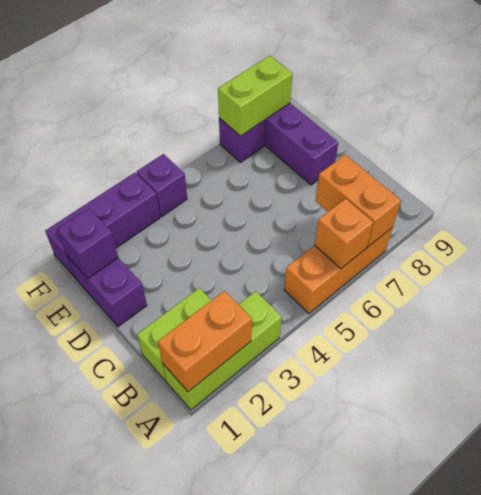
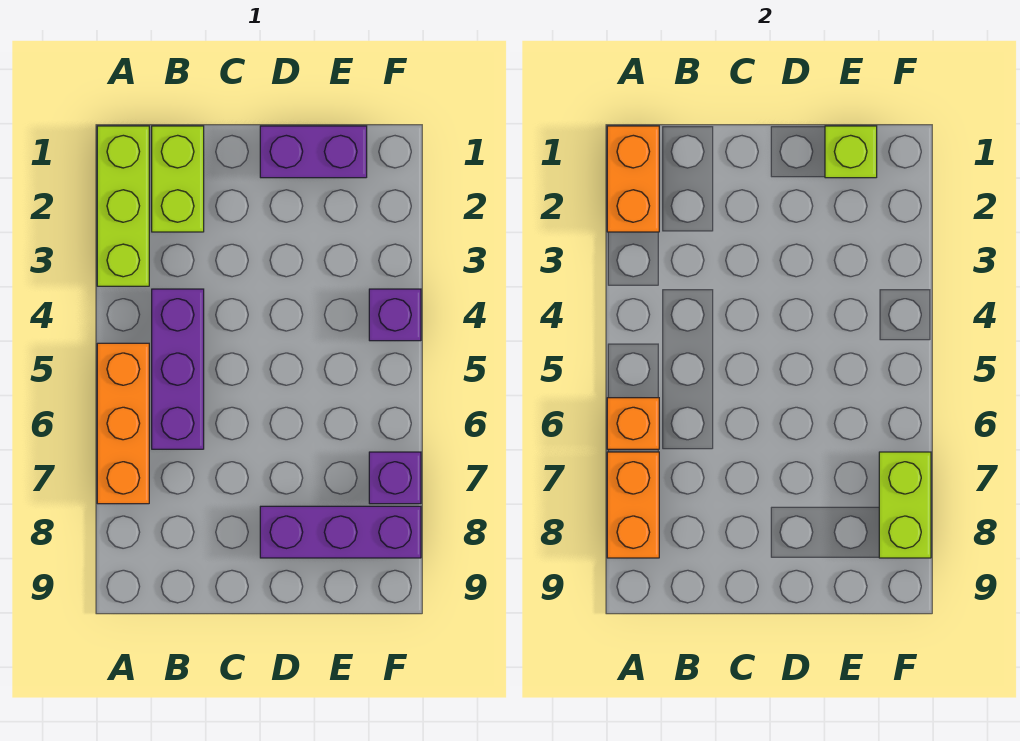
orange brick A7:B7 level 2 -> orange brick A7:A8 level 2
purple brick E1 level 2 -> lime brick E1 level 2
purple brick F1:F3 level 1 -> purple brick B4:B6 level 1

